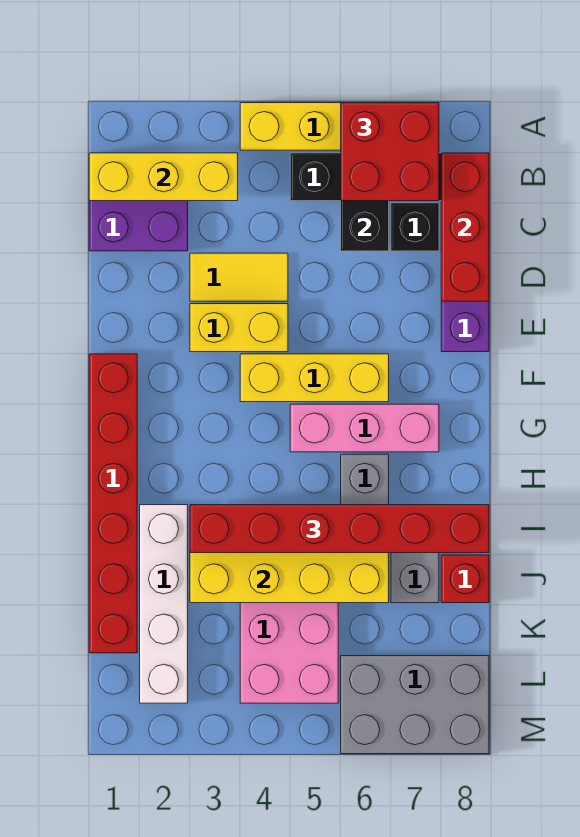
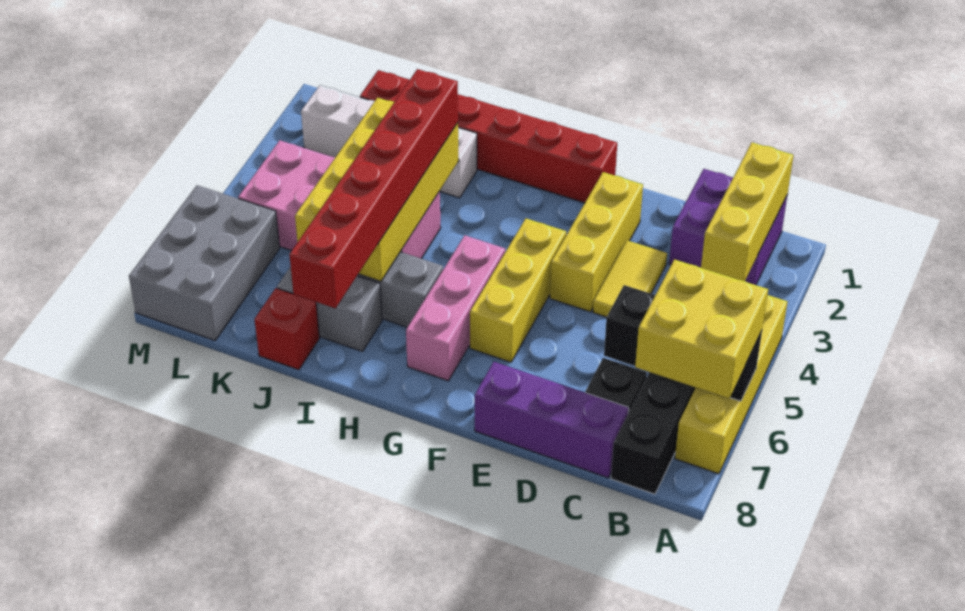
red brick A6:B7 level 3 -> yellow brick A6:B7 level 3
red brick B8:D8 level 2 -> none
yellow brick E3:E4 level 1 -> yellow brick E2:E4 level 1

